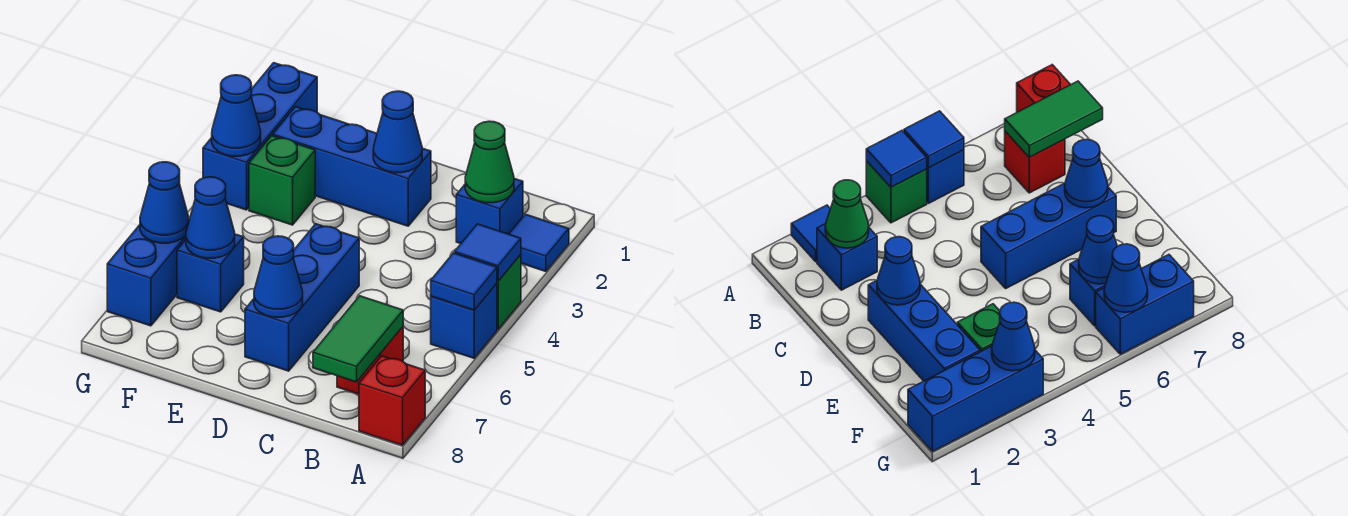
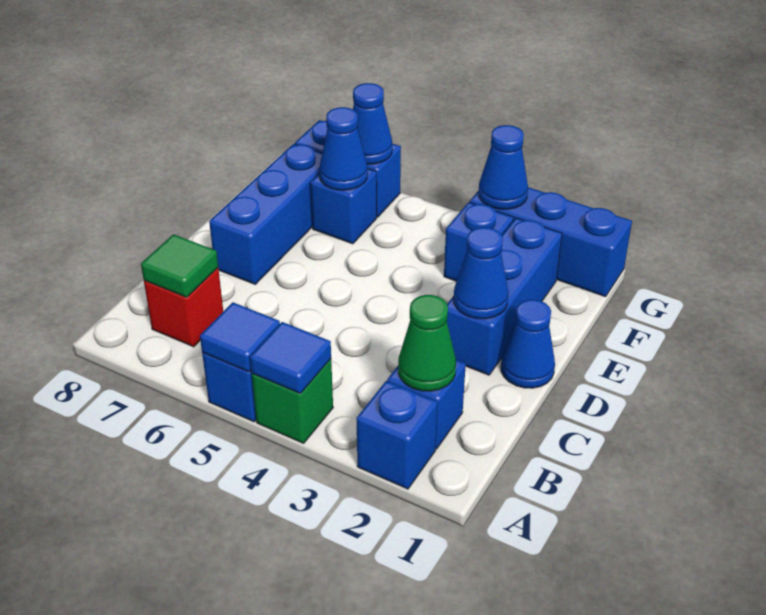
blue tile A2 level 1 -> blue brick A2 level 1
red brick A8 level 1 -> none
green tile B7:B8 level 2 -> green tile B7 level 2
blue brick D5:D7 level 1 -> blue brick D7:F7 level 1
blue cone D7 level 2 -> blue cone D1 level 1
green brick F3 level 1 -> blue brick F3 level 1

